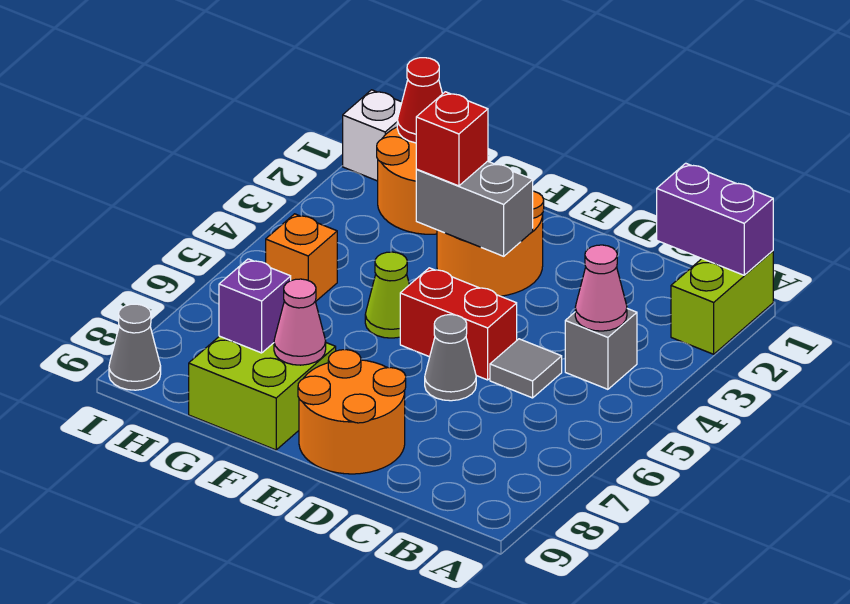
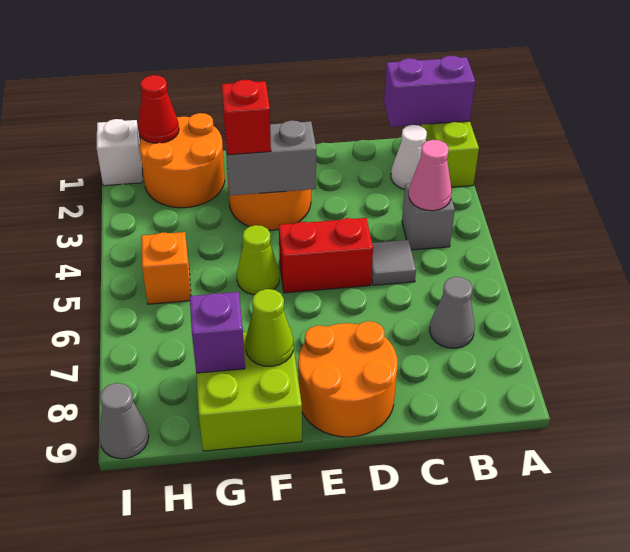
none -> white cone B2 level 1
grey cone D6 level 1 -> grey cone B7 level 1
pink cone F8 level 2 -> lime cone F8 level 2

